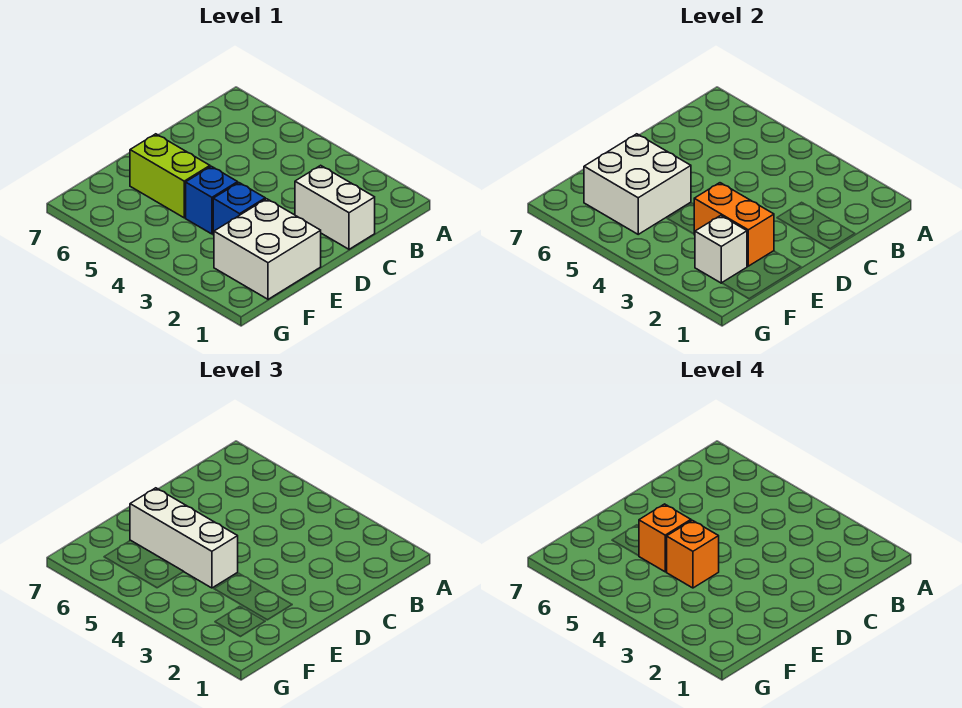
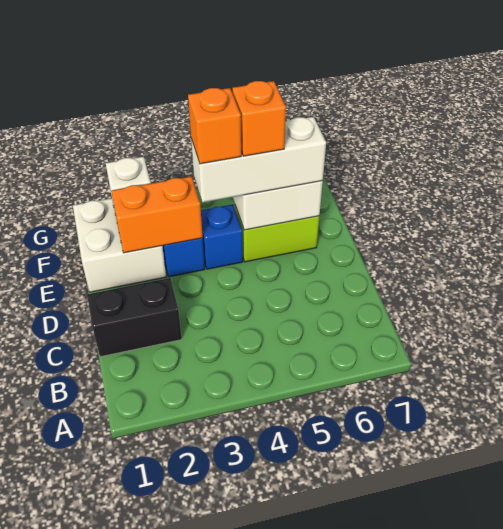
white brick C1:C2 level 1 -> black brick C1:C2 level 1

